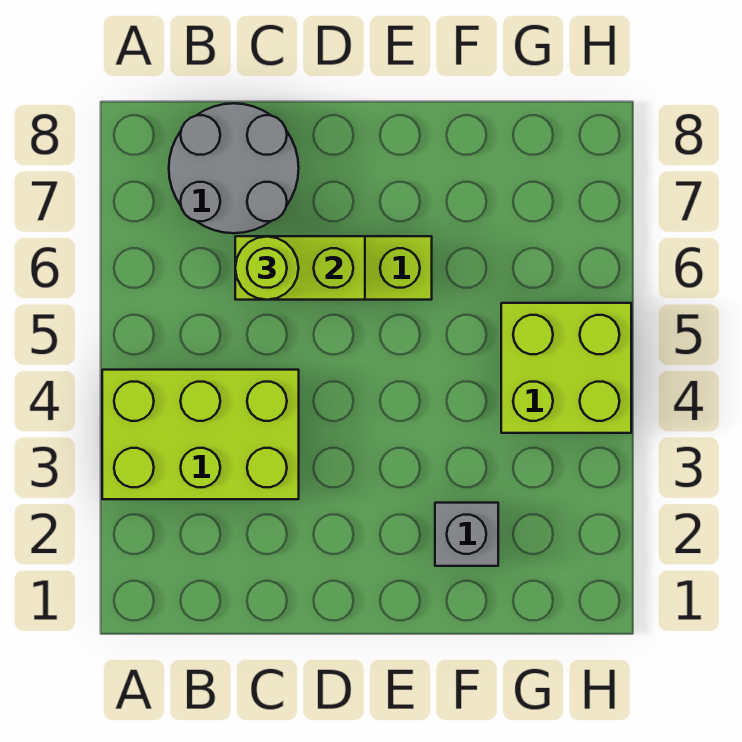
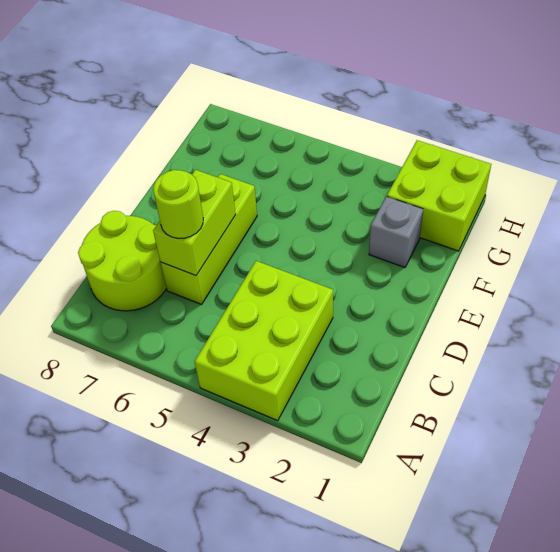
grey round brick B7:C8 level 1 -> lime round brick B7:C8 level 1
lime brick G4:H5 level 1 -> lime brick G1:H2 level 1

